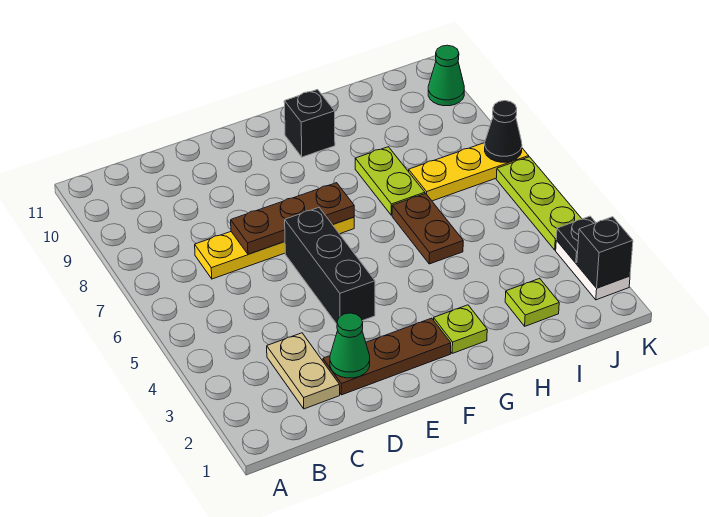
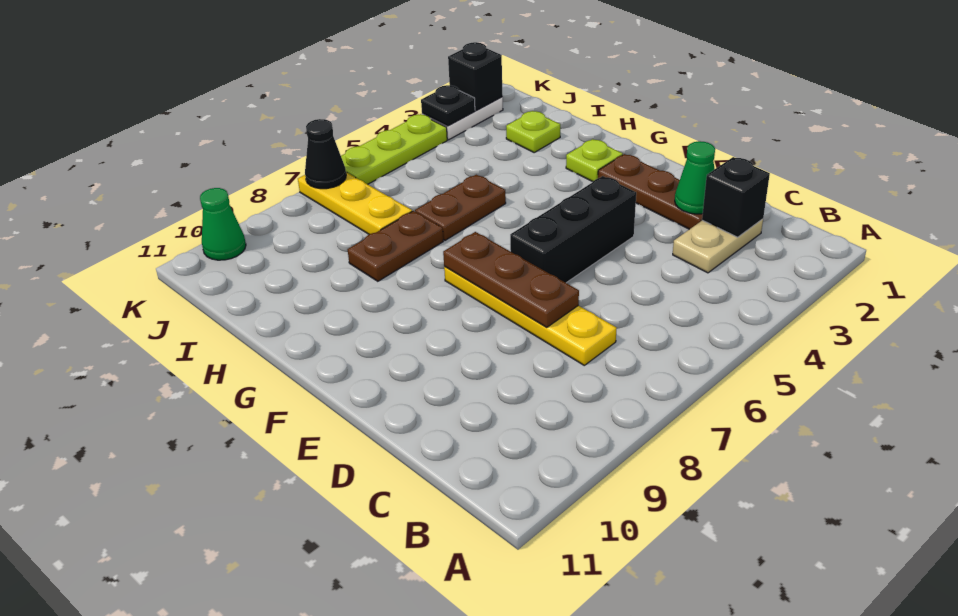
black brick G10 level 1 -> black brick C2 level 2
lime plate H7:H8 level 1 -> brown plate H7:H8 level 1

